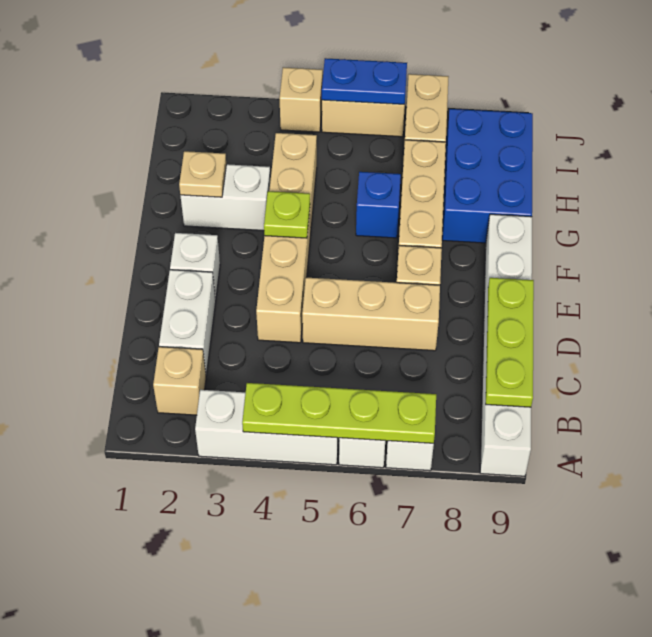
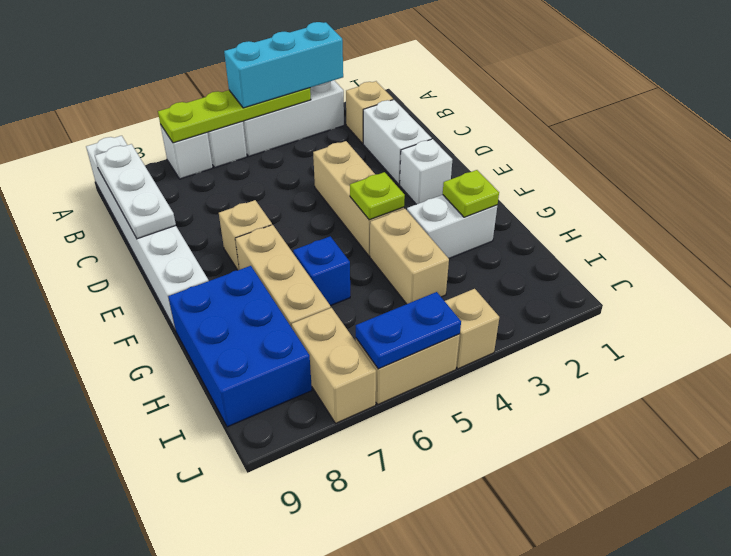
none -> cyan brick A3:A5 level 3
lime plate B9:D9 level 2 -> white plate B9:D9 level 2
tan brick D5:D7 level 1 -> none
tan plate G2 level 2 -> lime plate G2 level 2

